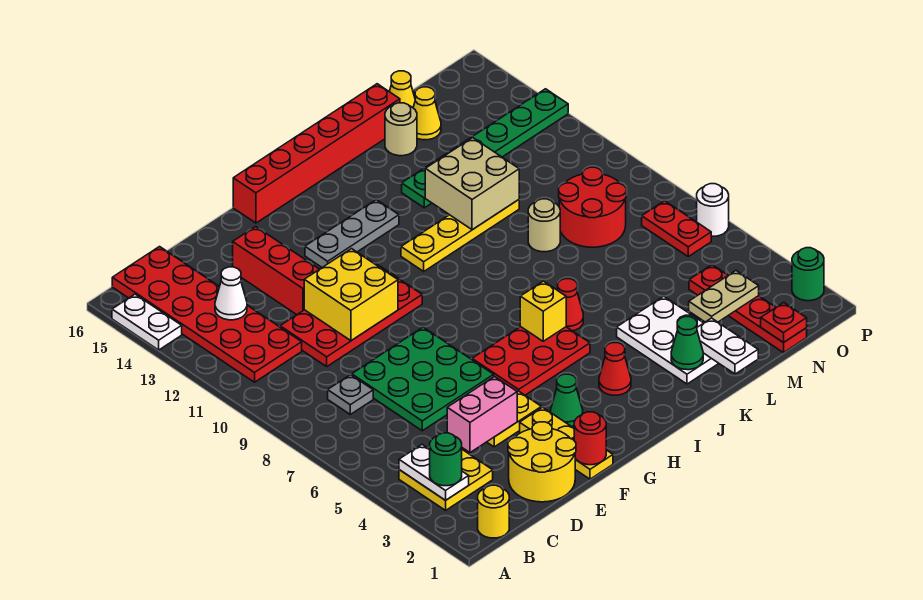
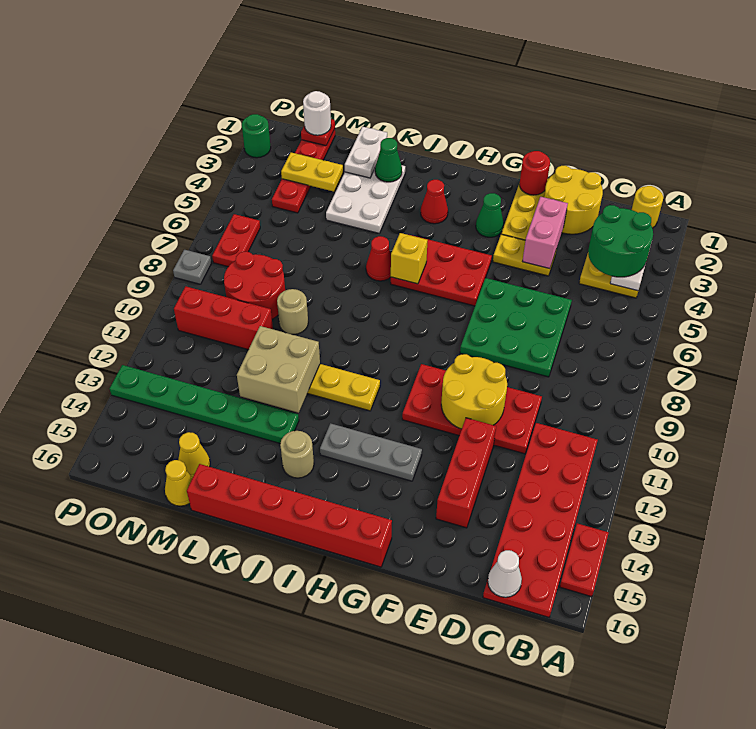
white plate A14:A15 level 1 -> red plate A14:A15 level 1
green round brick B3 level 3 -> green round brick B3:C4 level 3
grey plate C8 level 1 -> grey plate P8 level 1
white cone C13 level 2 -> white cone C16 level 2
pink brick D4:E4 level 2 -> pink brick E3:E4 level 2
yellow brick E10:F11 level 2 -> yellow round brick E10:F11 level 2
tan round brick L15 level 1 -> tan round brick J14 level 1
tan plate M3:N3 level 2 -> yellow plate M3:N3 level 2
none -> red brick M10:O10 level 1
white round brick P6 level 1 -> white round brick N1 level 3

